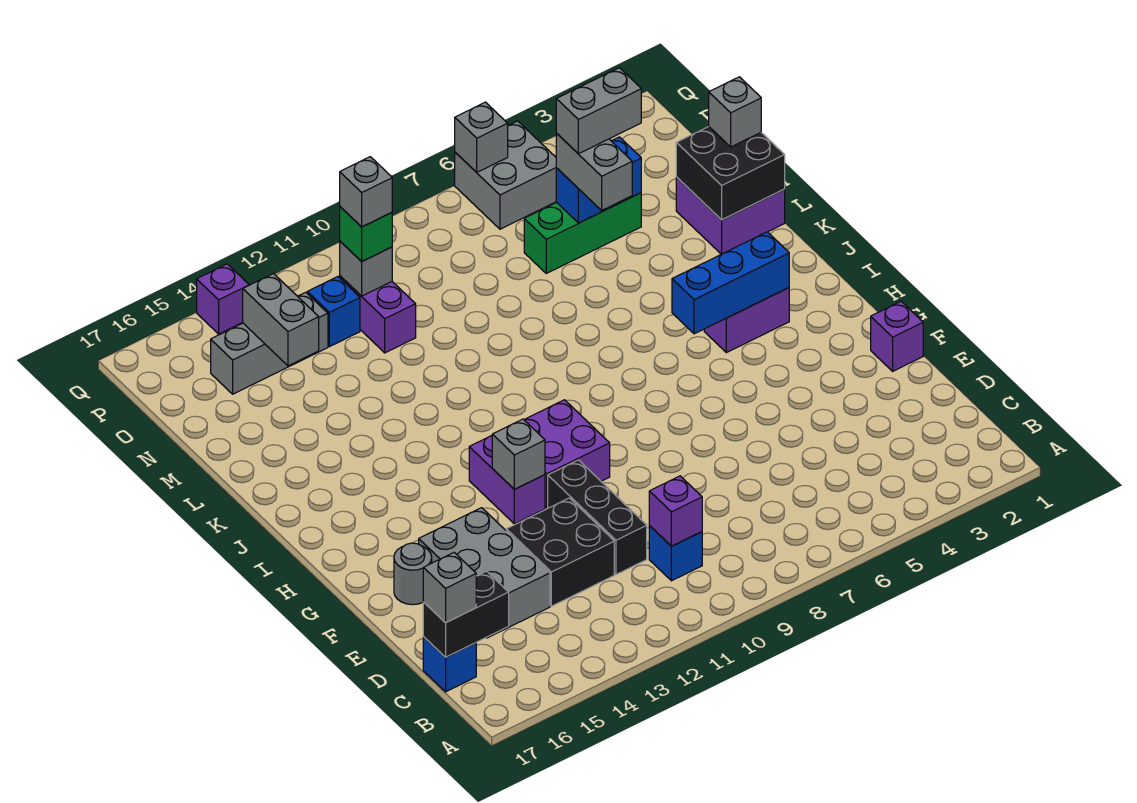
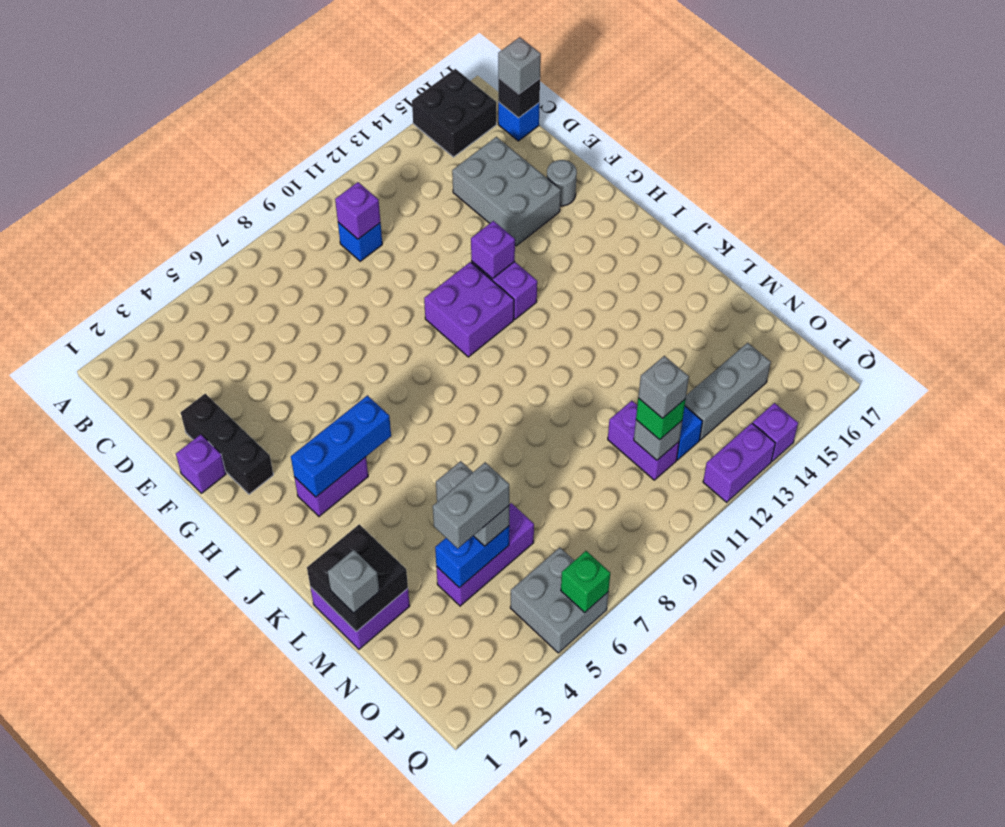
black brick C16:C17 level 2 -> black brick C17 level 2
black brick D11:F11 level 1 -> black brick E2:G2 level 1
black brick D12:E13 level 1 -> black brick A15:B16 level 1
grey brick G12 level 2 -> purple brick G12 level 2
green brick N4:N6 level 1 -> purple brick N4:N6 level 1
grey brick N14:O14 level 2 -> none
grey brick Q6 level 2 -> green brick Q6 level 2
none -> purple brick Q12:Q13 level 1

